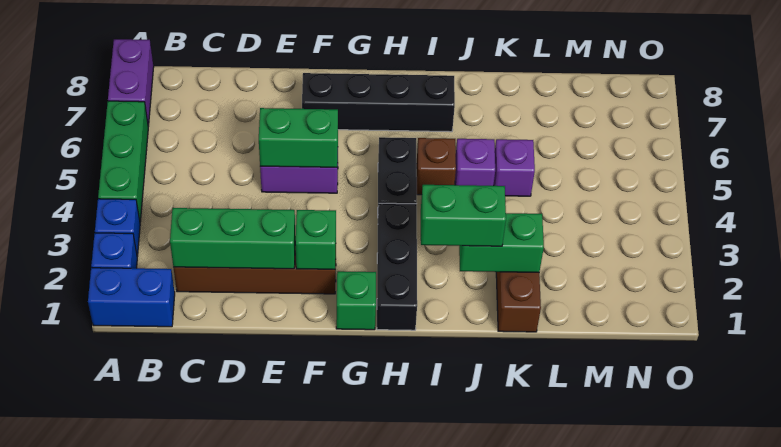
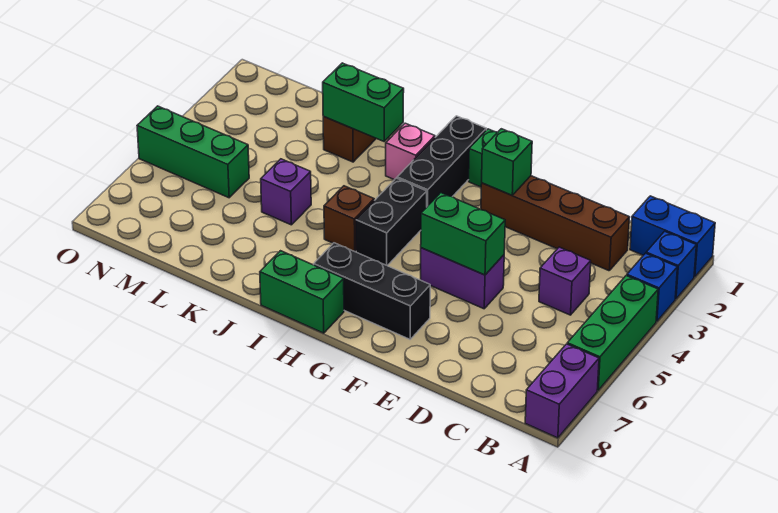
green brick C2:E2 level 2 -> green brick M5:O5 level 1
black brick F7:I7 level 1 -> black brick F7:H7 level 1
none -> pink brick I2 level 1
green brick I2:J2 level 3 -> green brick H8:I8 level 1
purple brick J5 level 1 -> purple brick C4 level 1

